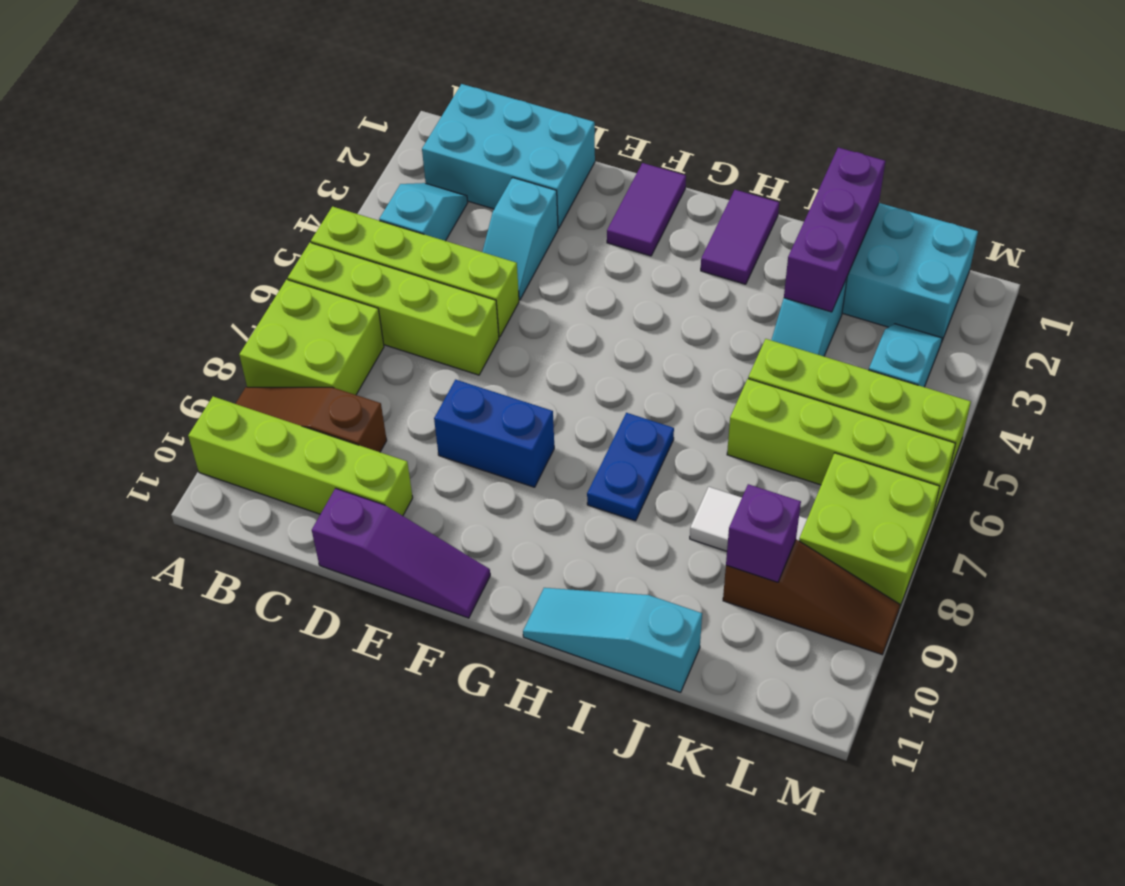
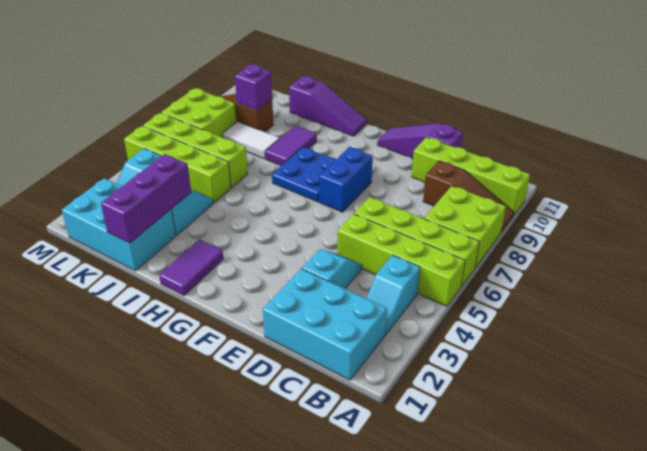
blue brick E8:F8 level 1 -> blue brick F7:F8 level 1
purple tile F1:F2 level 1 -> purple tile I8:I9 level 1
blue plate H7:H8 level 1 -> blue plate G7:H8 level 1
cyan slope H11:J11 level 1 top J -> purple slope H11:J11 level 1 top J

